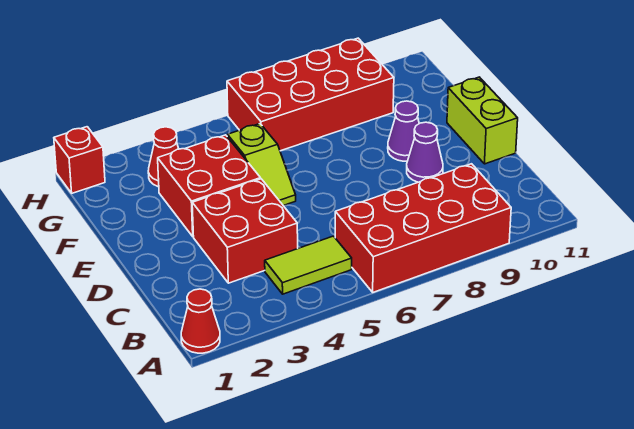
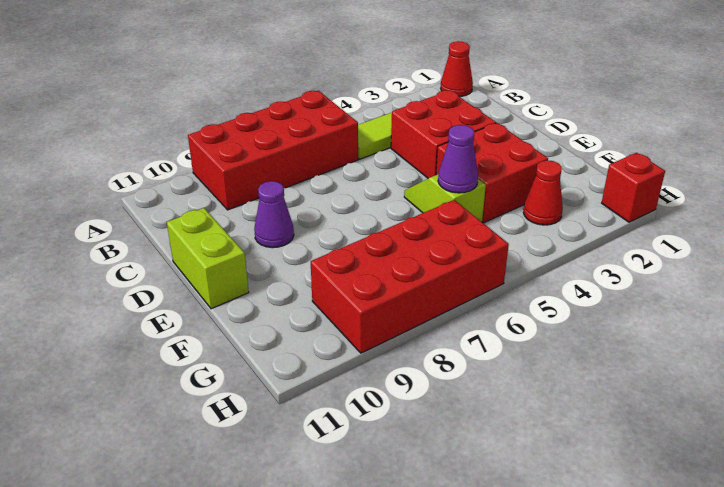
purple cone E9 level 1 -> purple cone F5 level 2

